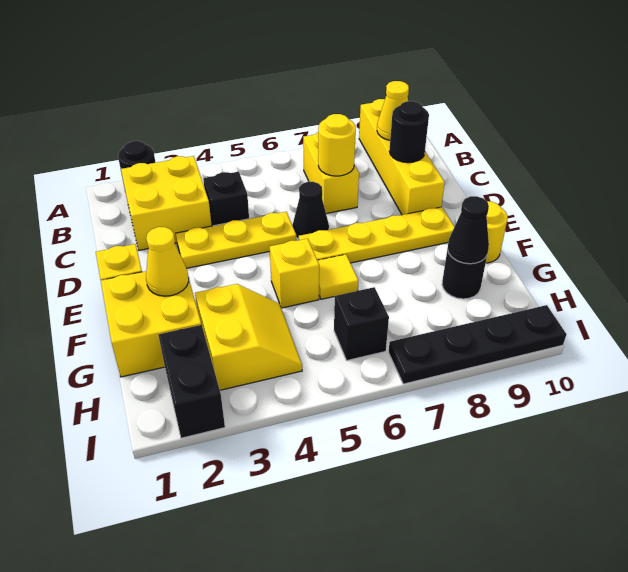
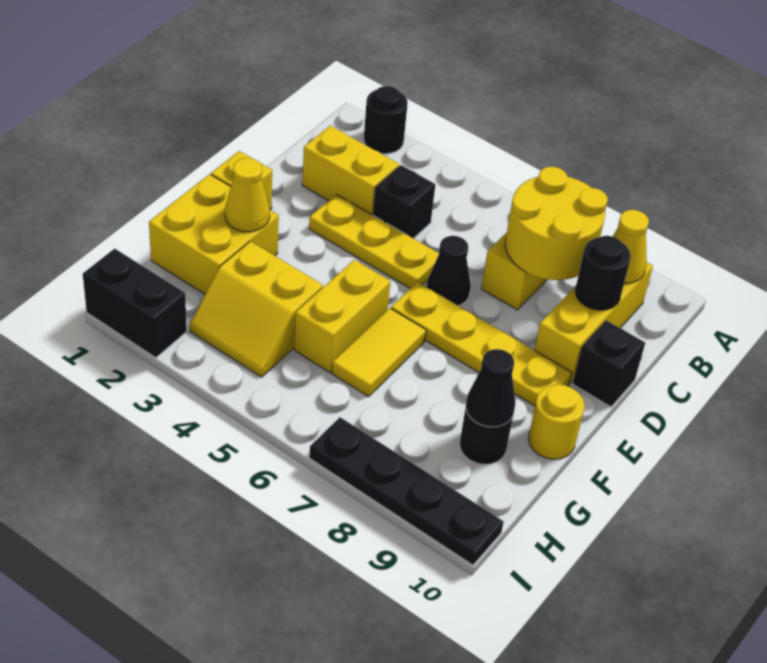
yellow brick A9:D9 level 1 -> yellow brick B9:D9 level 1
yellow brick B2:C3 level 1 -> yellow brick C2:C3 level 1
yellow round brick C7 level 2 -> yellow round brick B7:C8 level 2
yellow brick F5 level 1 -> yellow brick F5:G5 level 1
yellow tile F6 level 1 -> yellow tile F6:G6 level 1
yellow slope G3:H4 level 1 top 3 -> yellow slope G3:H4 level 1 top G
black brick H2:I2 level 1 -> black brick I1:I2 level 1
black brick H6 level 1 -> black brick D10 level 1

